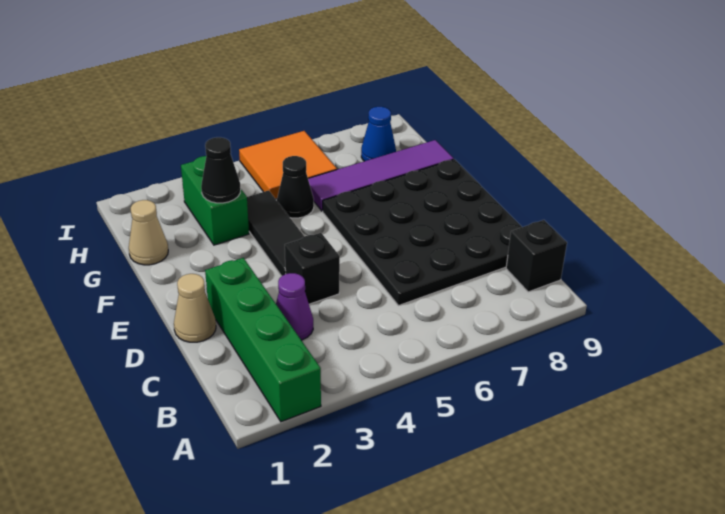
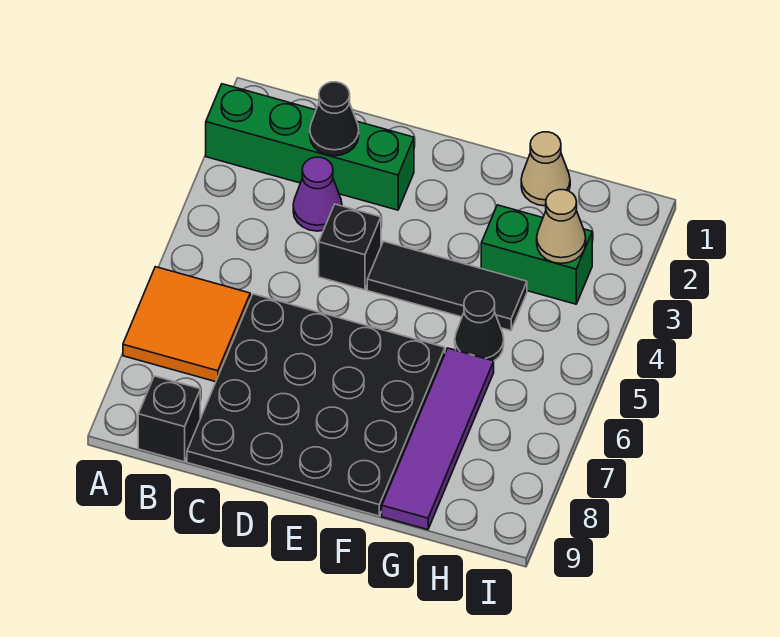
tan cone D1 level 1 -> tan cone H3 level 2
black cone G3 level 2 -> black cone C2 level 2
orange tile H5:I6 level 1 -> orange tile A6:B7 level 1
blue cone H8 level 1 -> none

